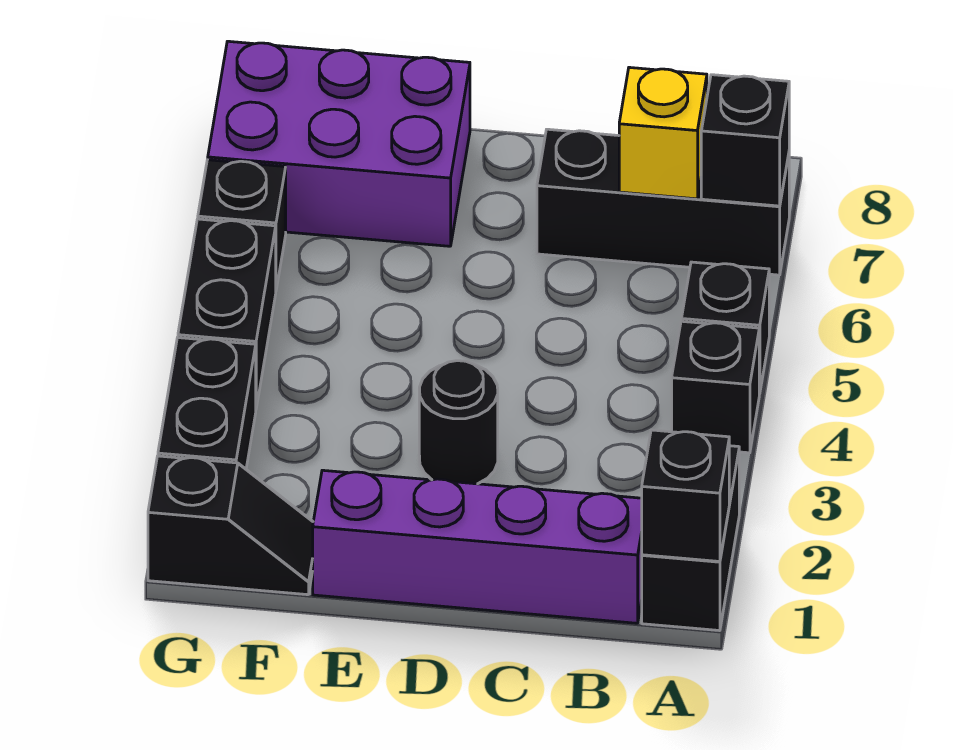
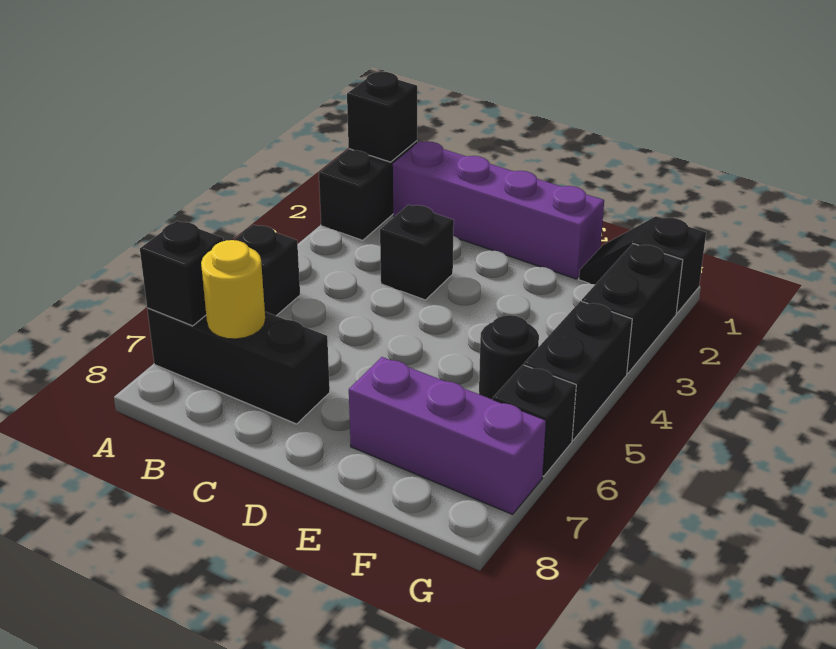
black brick A4 level 1 -> black brick C3 level 1
yellow brick B7 level 2 -> yellow round brick B7 level 2
black round brick D3 level 1 -> black round brick F5 level 1
purple brick E7:G8 level 1 -> purple brick E7:G7 level 1

